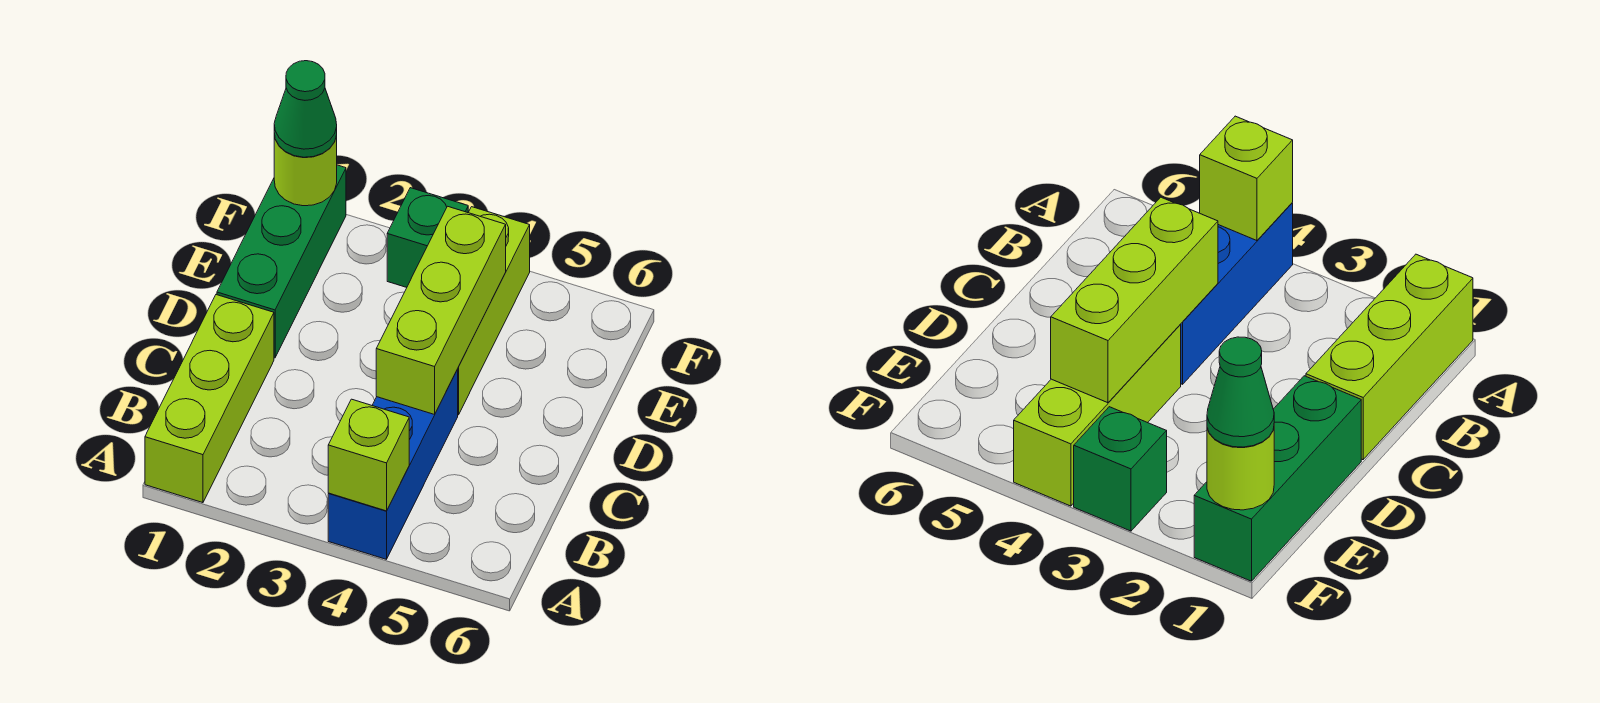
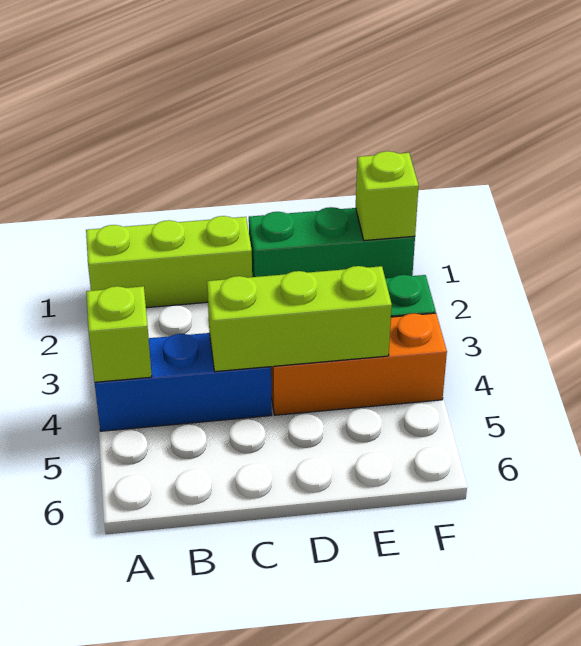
lime brick D4:F4 level 1 -> orange brick D4:F4 level 1
lime round brick F1 level 2 -> lime brick F1 level 2
green cone F1 level 3 -> none

